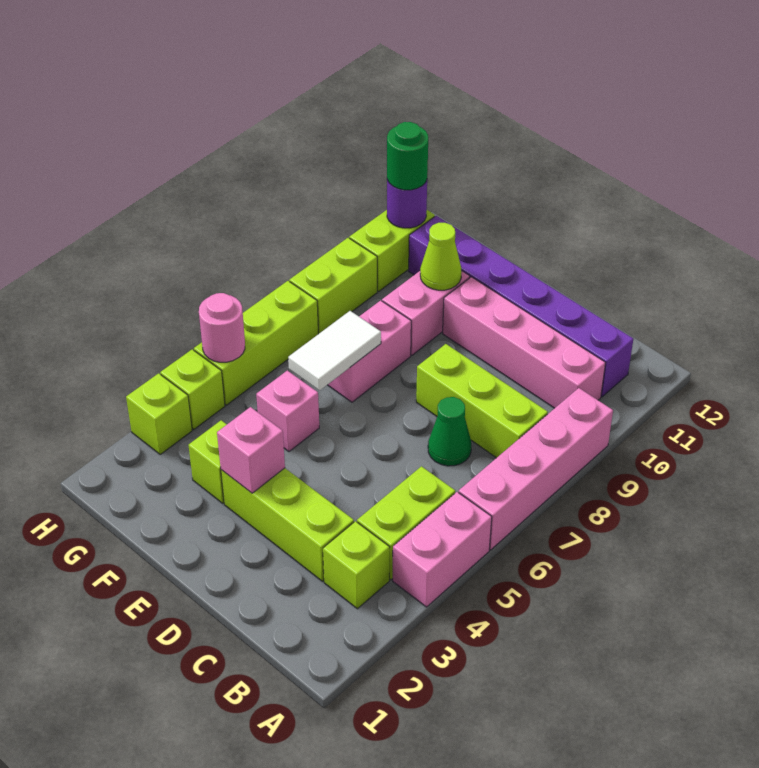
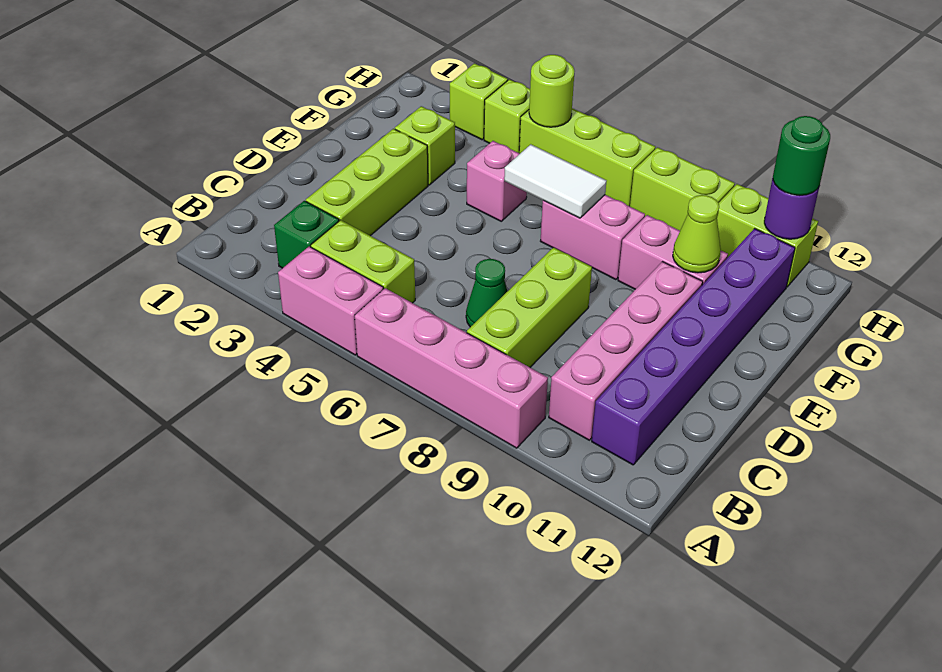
lime brick B3 level 1 -> green brick B3 level 1
pink brick E3 level 2 -> none
pink round brick H5 level 2 -> lime round brick H5 level 2

